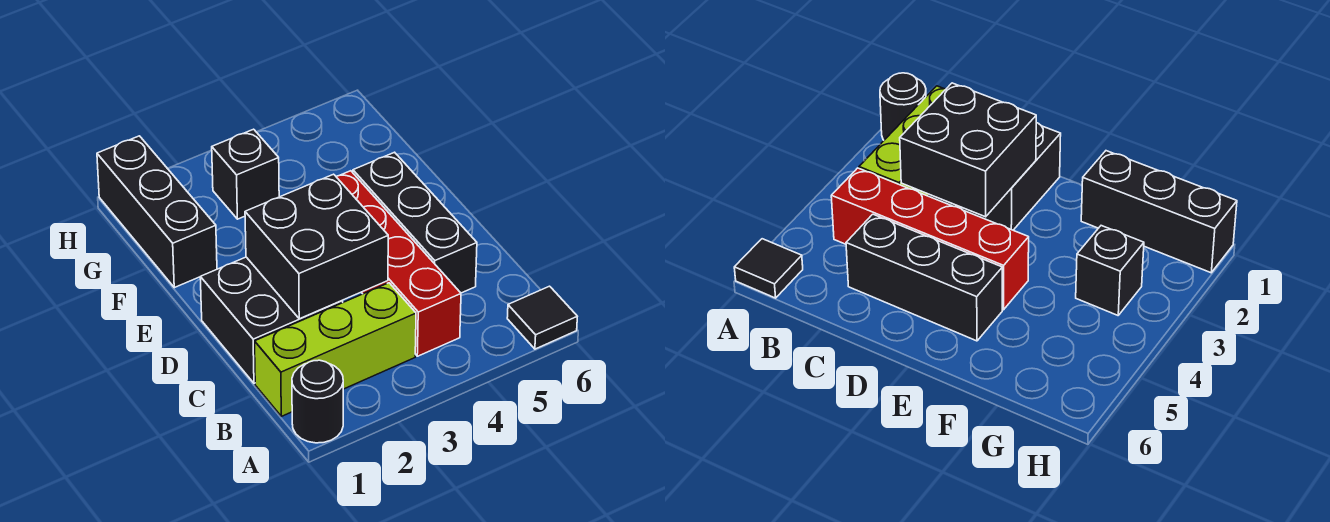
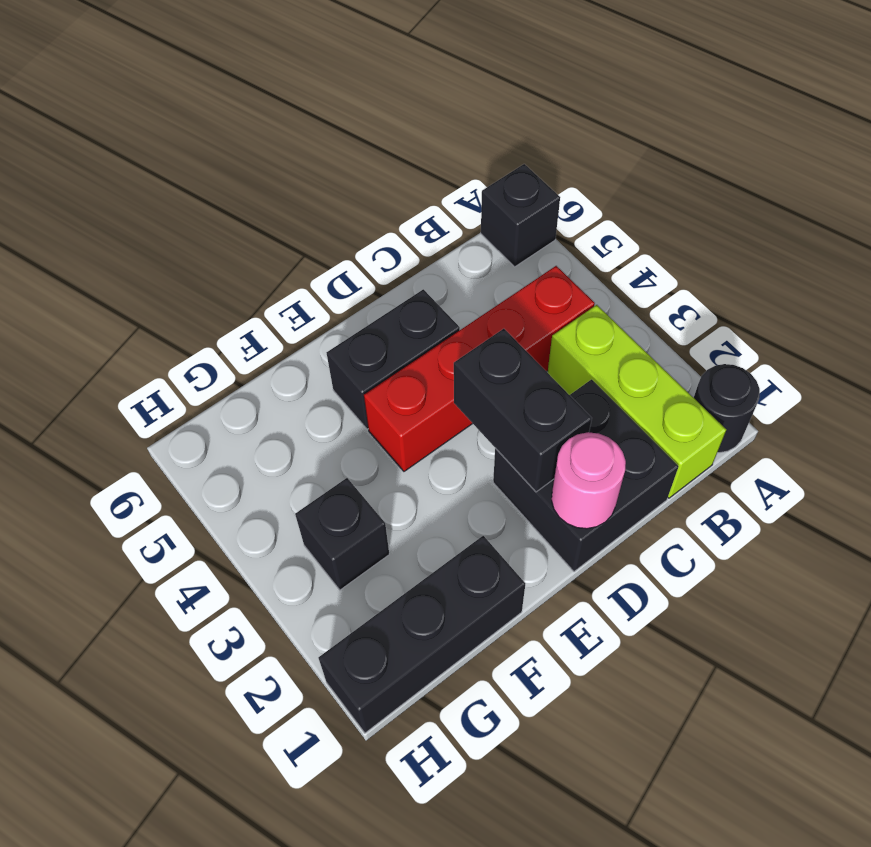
black tile A6 level 1 -> black brick A6 level 1
black brick C2:D3 level 2 -> black brick D2:D3 level 2
black brick C5:E5 level 1 -> black brick D5:E5 level 1
none -> pink round brick D1 level 2

